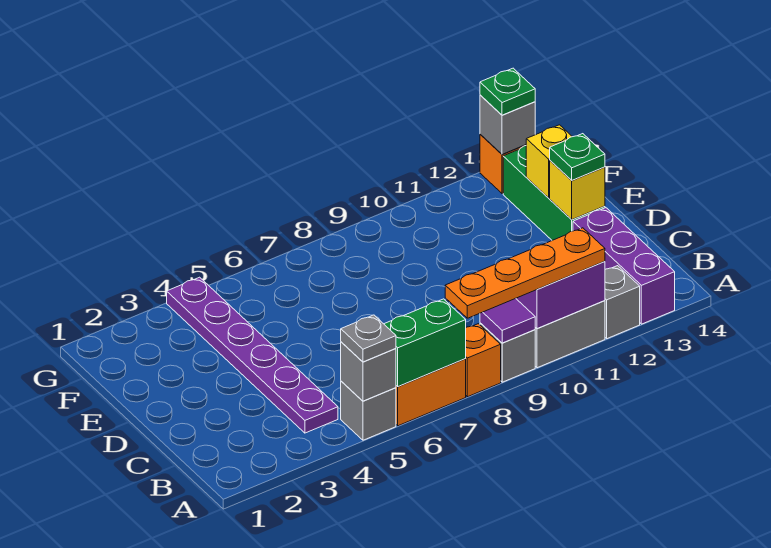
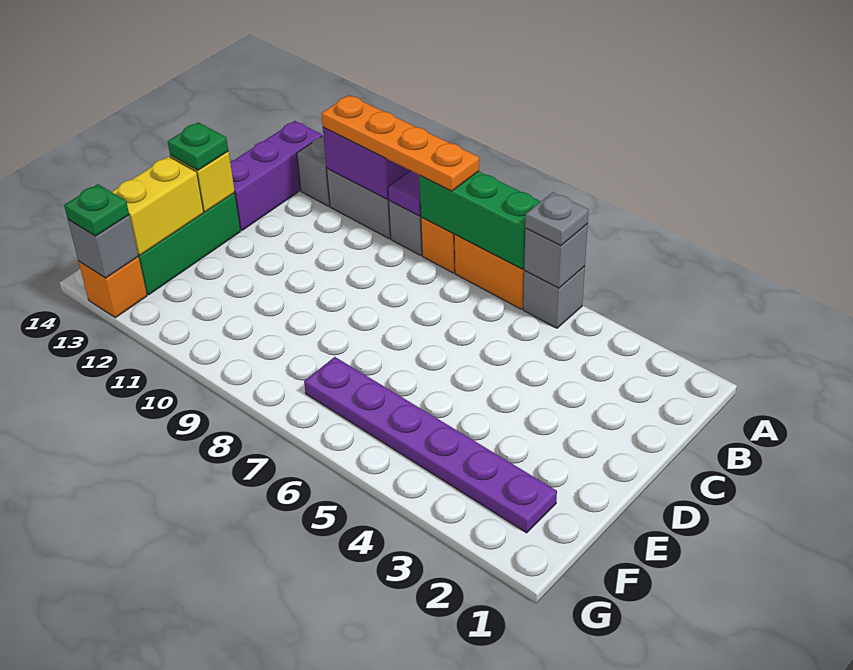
green brick A6:A7 level 2 -> green brick A6:A8 level 2
purple plate B4:G4 level 1 -> purple plate F2:F7 level 1
yellow brick E13 level 2 -> yellow brick E13:F13 level 2

